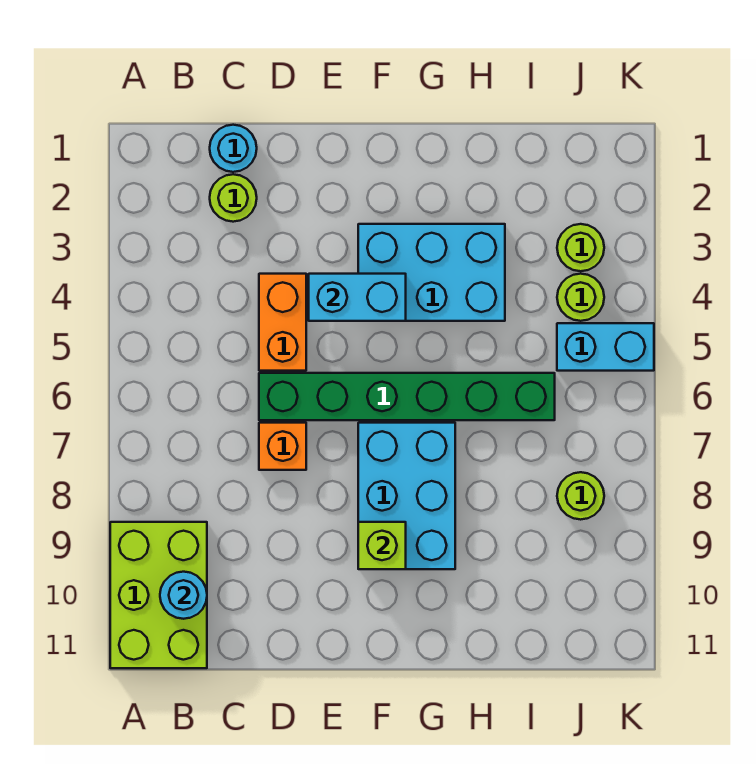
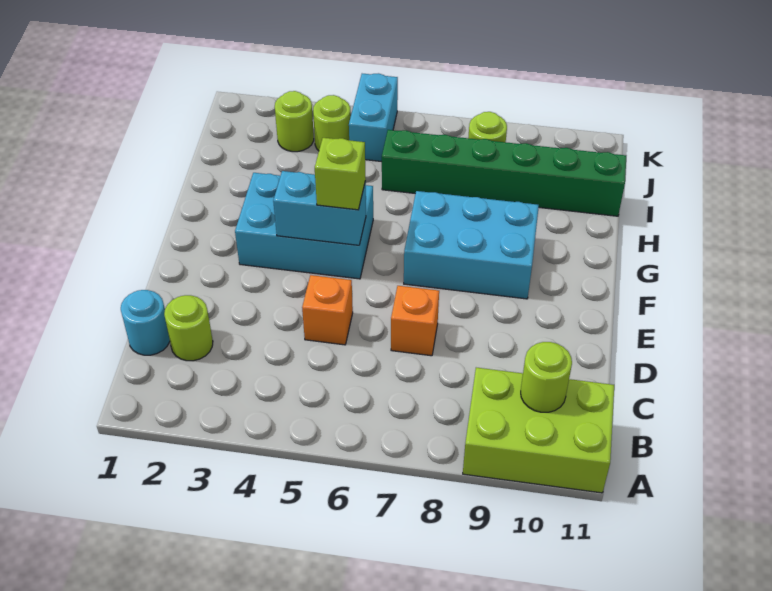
cyan round brick B10 level 2 -> lime round brick B10 level 2
orange brick D4:D5 level 1 -> orange brick D5 level 1
green brick D6:I6 level 1 -> green brick I6:I11 level 1
cyan brick E4:F4 level 2 -> cyan brick F4:F5 level 2
cyan brick F3:H4 level 1 -> cyan brick F3:G5 level 1
lime brick F9 level 2 -> lime brick F5 level 3

